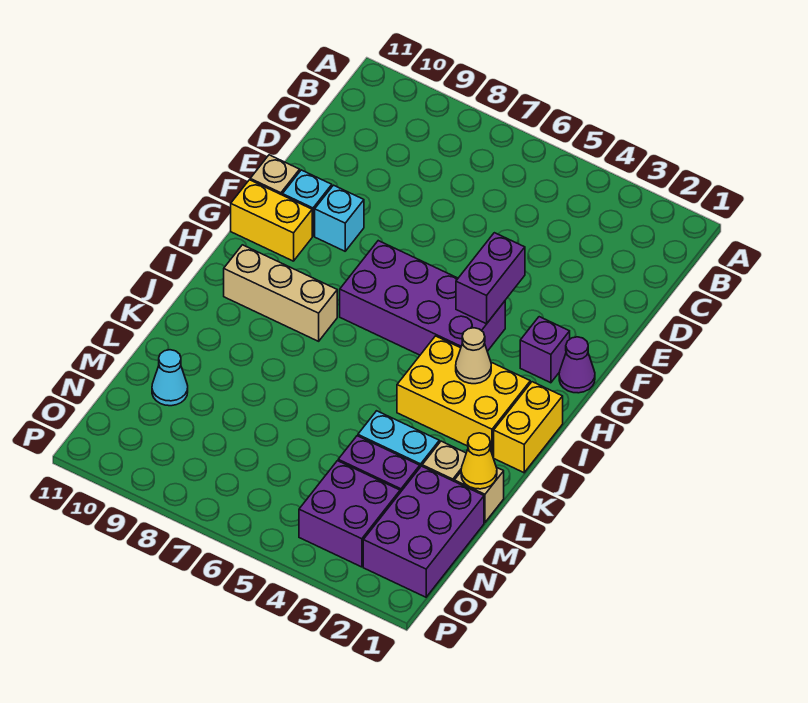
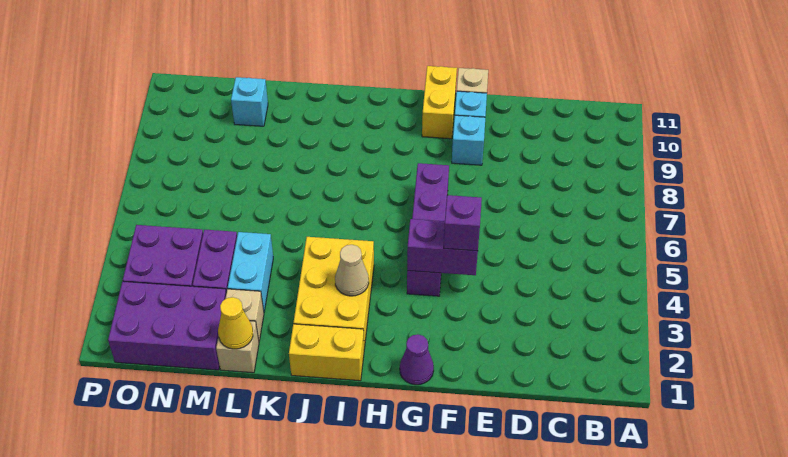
purple brick G2 level 1 -> purple brick F4 level 3
purple brick G4:H7 level 1 -> purple brick G4:G7 level 1
tan brick I8:I10 level 1 -> none
cyan cone M10 level 1 -> cyan brick M10 level 1

